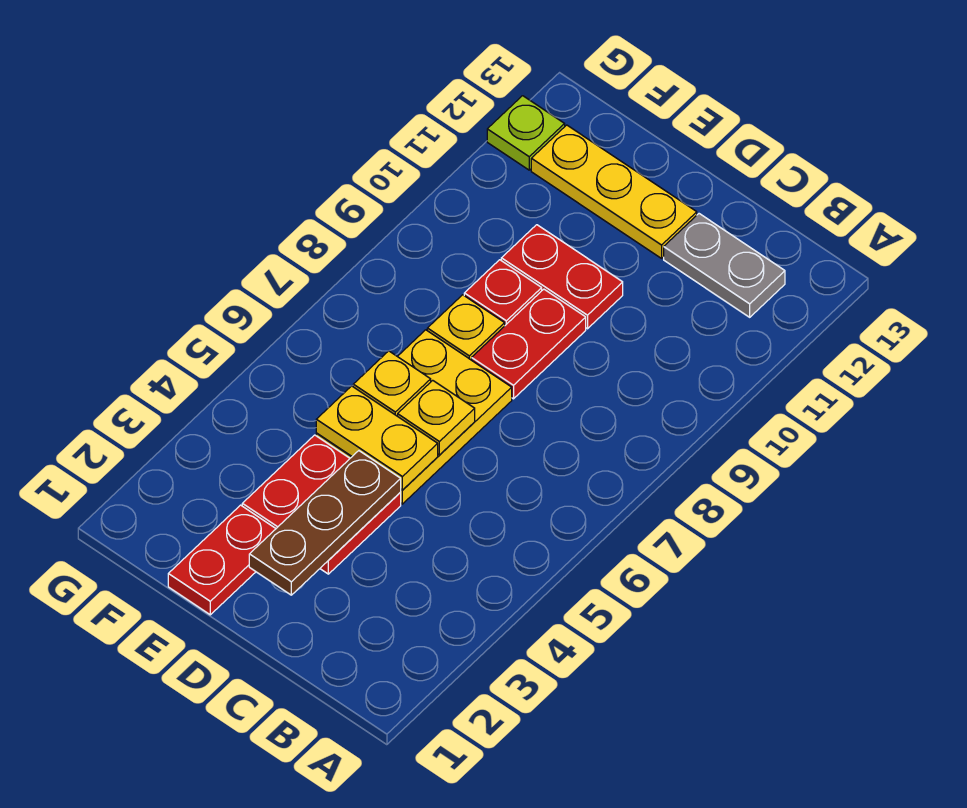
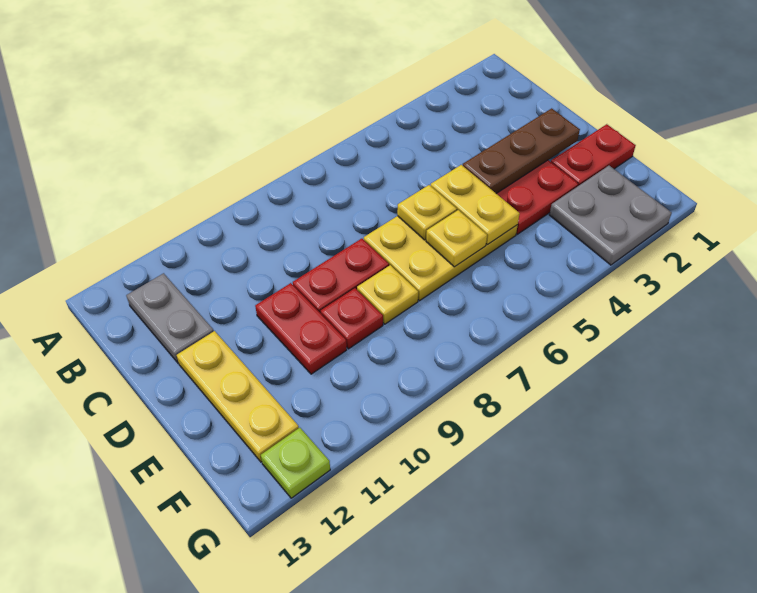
none -> grey plate F2:G3 level 1

